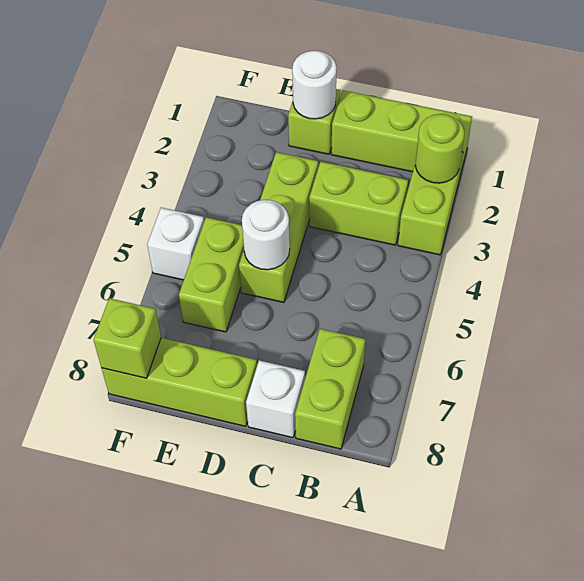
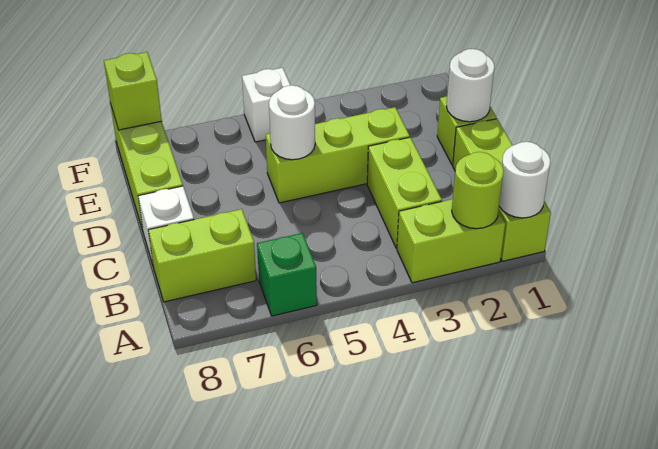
none -> white round brick A1 level 2
none -> green brick A6 level 1
lime brick E5:E6 level 1 -> none

